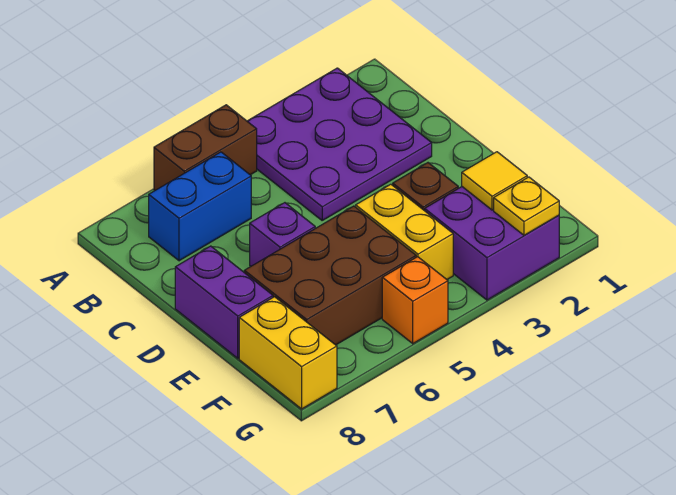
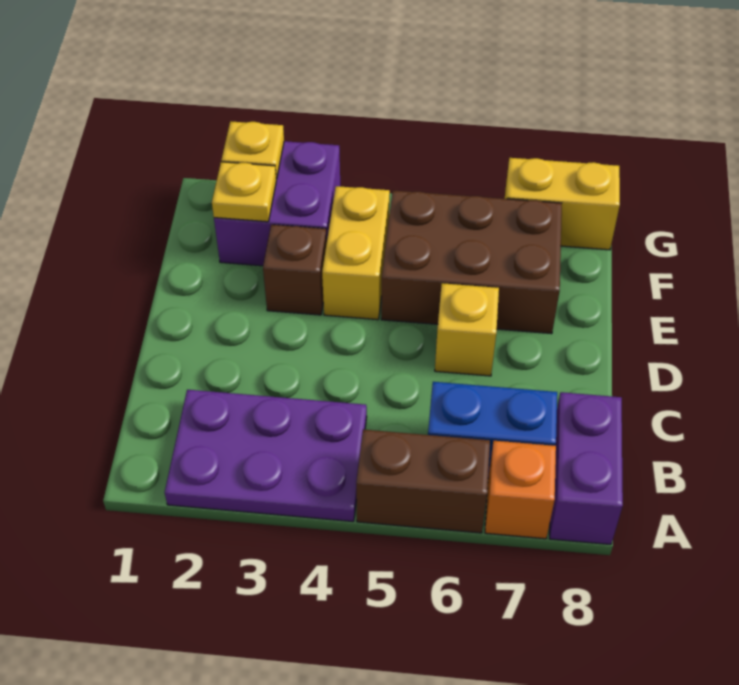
purple plate A2:C4 level 1 -> purple plate A2:B4 level 1
purple brick D6 level 1 -> yellow brick D6 level 1
purple brick D8:E8 level 1 -> purple brick A8:B8 level 1
yellow tile F2 level 2 -> yellow plate F2 level 2
yellow brick F8:G8 level 1 -> yellow brick G7:G8 level 1
orange brick G5 level 1 -> orange brick A7 level 1

